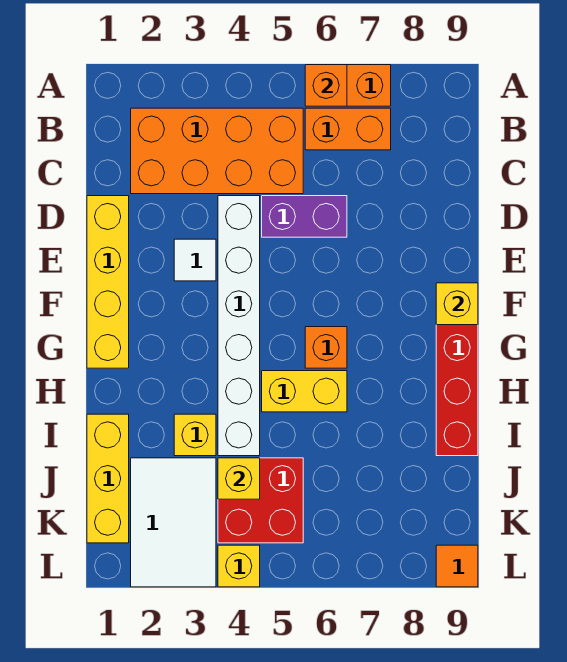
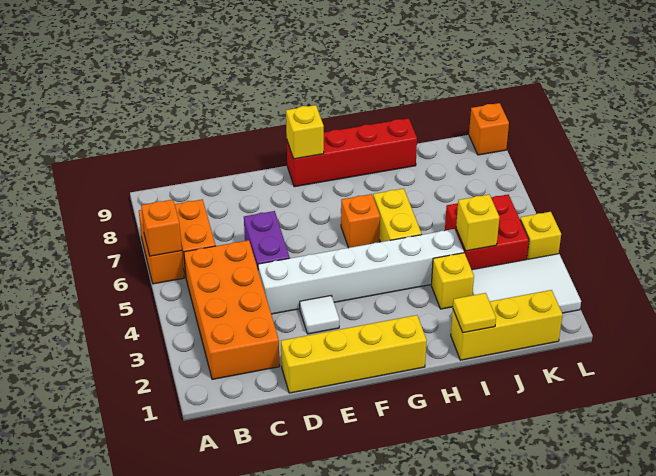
none -> yellow tile I1 level 2
orange tile L9 level 1 -> orange brick L9 level 1

